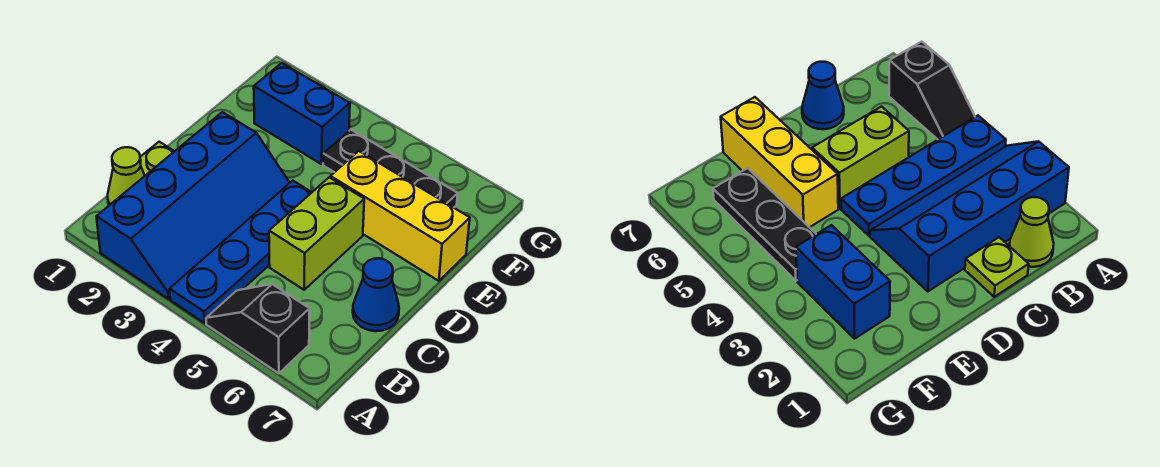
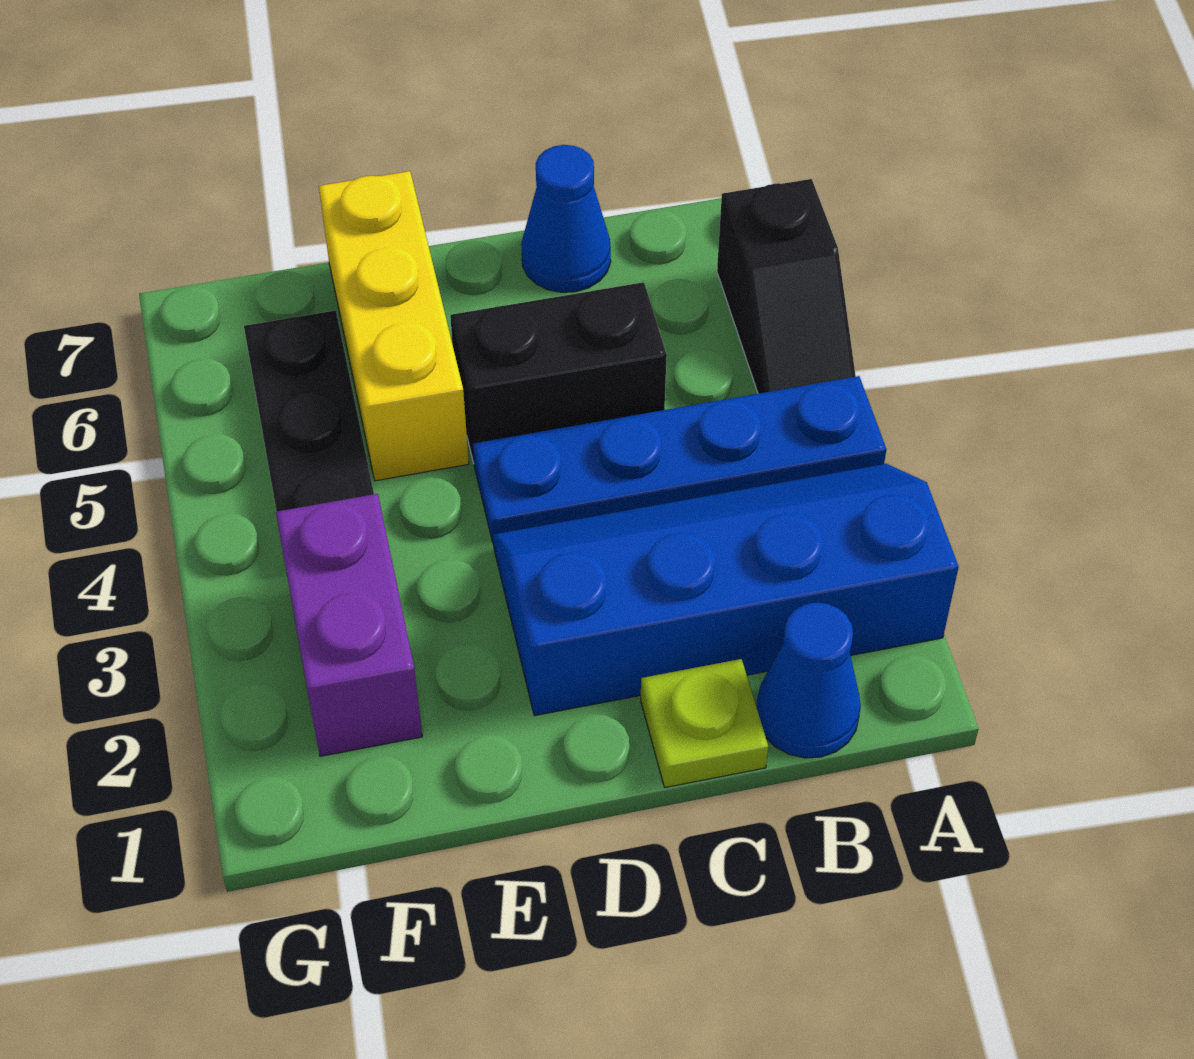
lime cone B1 level 1 -> blue cone B1 level 1
lime brick C5:D5 level 1 -> black brick C5:D5 level 1
blue brick F2:F3 level 1 -> purple brick F2:F3 level 1

